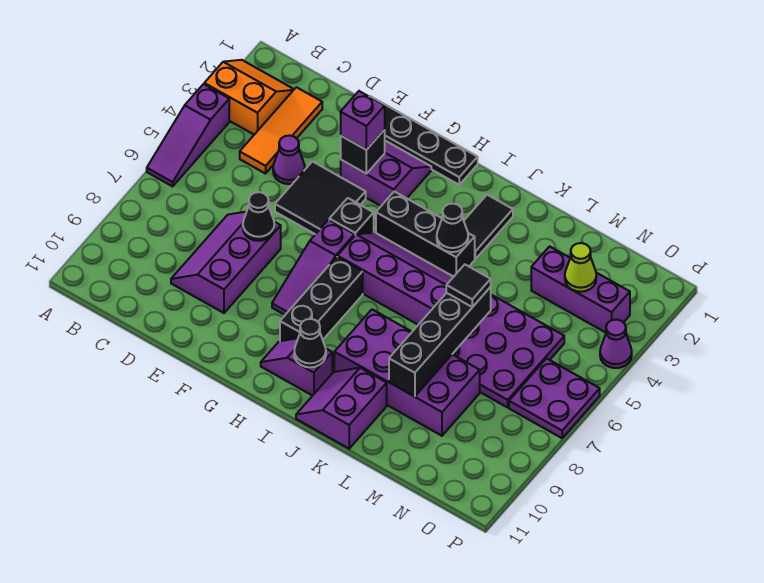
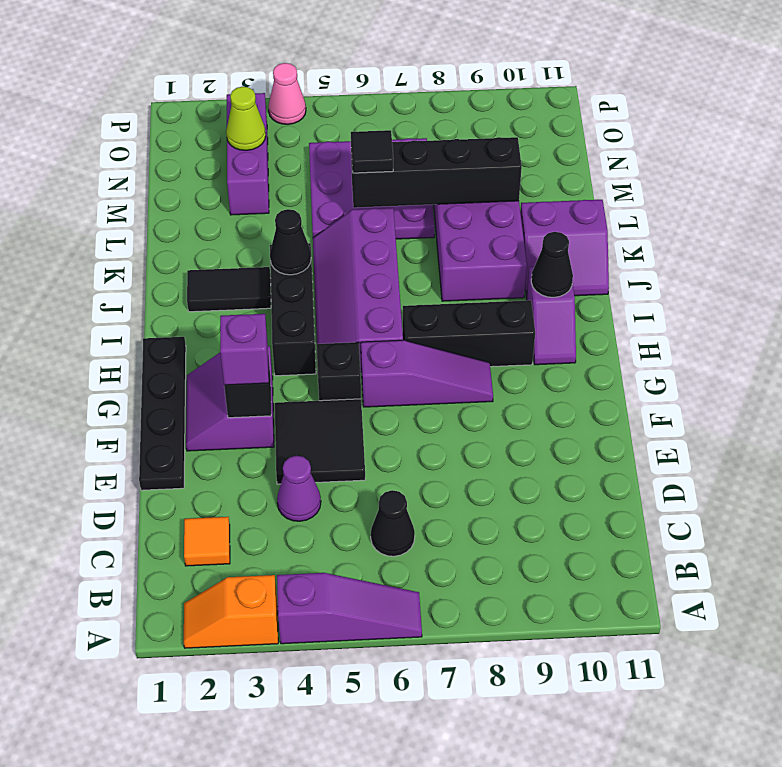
orange slope A2:B3 level 1 top 3 -> orange slope A2:A3 level 1 top 3
orange tile C2:C4 level 1 -> orange tile C2 level 1
purple slope D7:E9 level 1 top E -> none
black cone E7 level 2 -> black cone C6 level 1
purple plate O6:P7 level 1 -> none
purple cone P4 level 1 -> pink cone P4 level 1

